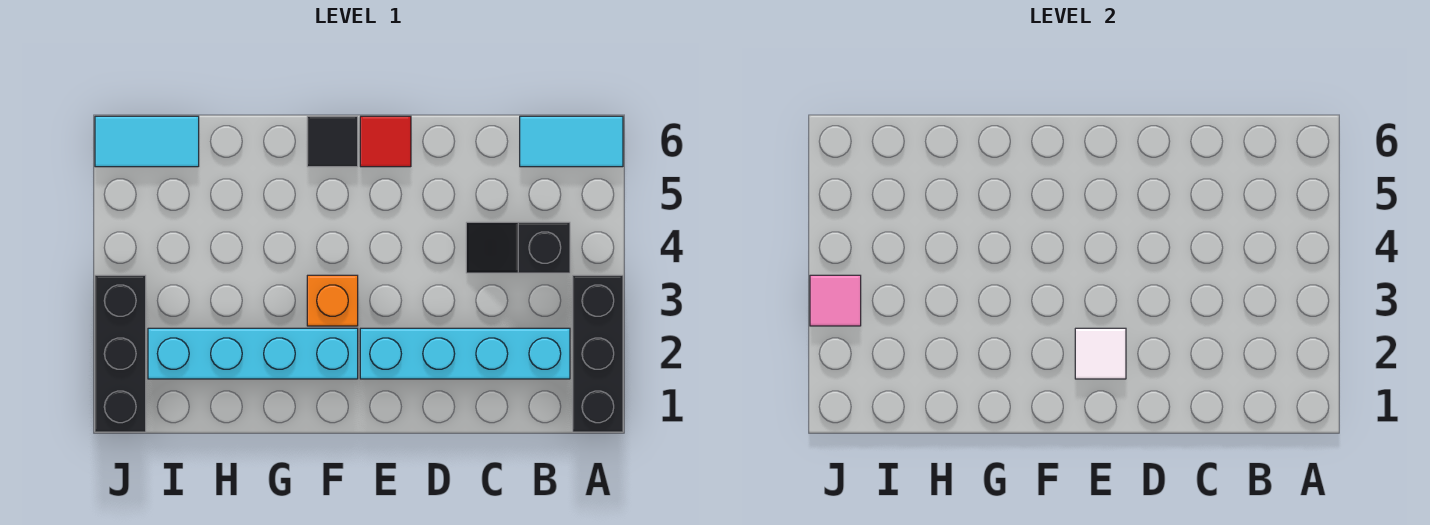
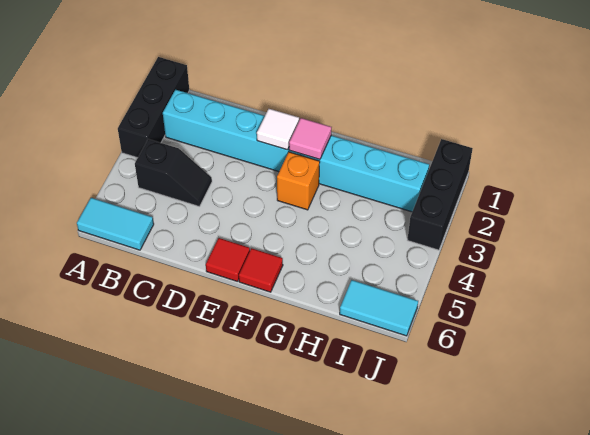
black tile F6 level 1 -> red tile F6 level 1
pink tile J3 level 2 -> pink tile F2 level 2

